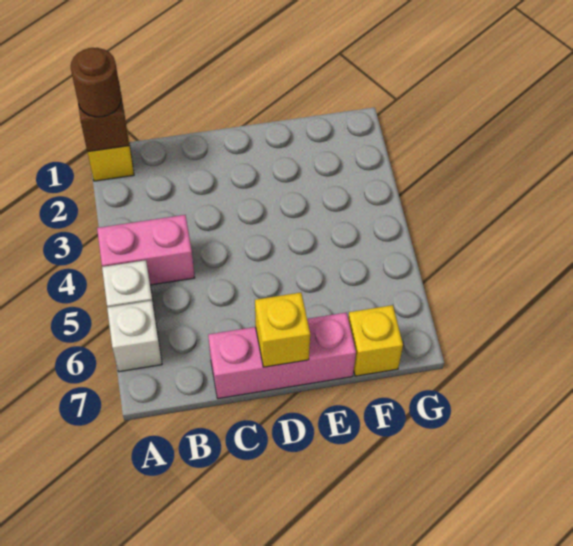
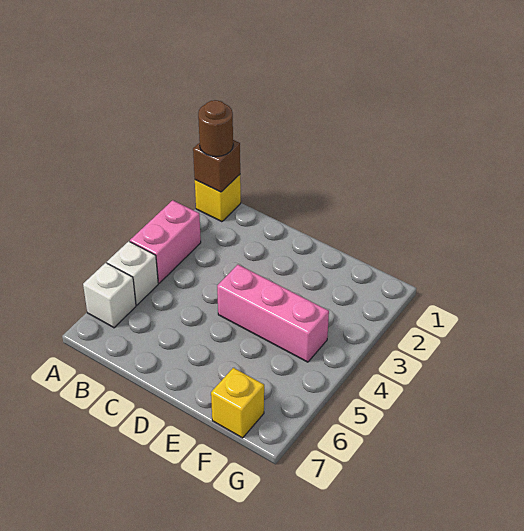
pink brick A4:B4 level 1 -> pink brick A3:A4 level 1
pink brick C7:E7 level 1 -> pink brick D4:F4 level 1
yellow brick D7 level 2 -> none

